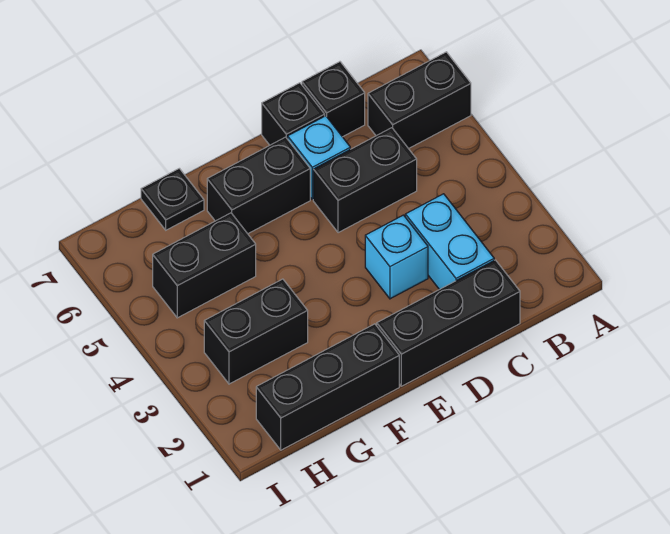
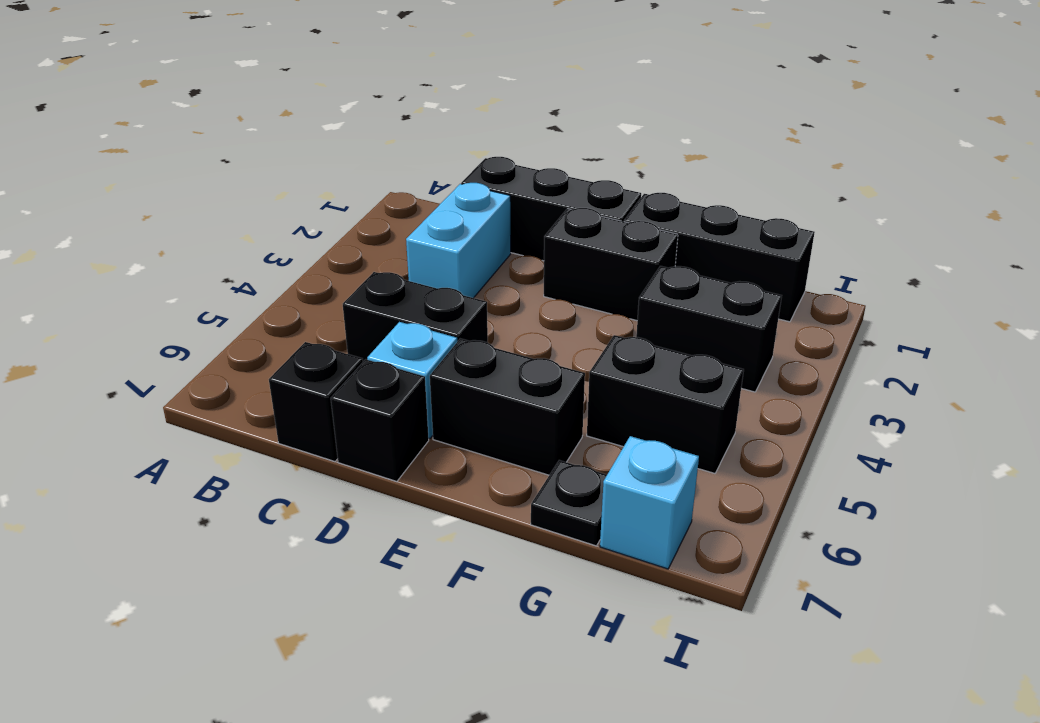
black brick A6:B6 level 1 -> black brick E2:F2 level 1
cyan brick D3 level 1 -> cyan brick H7 level 1

